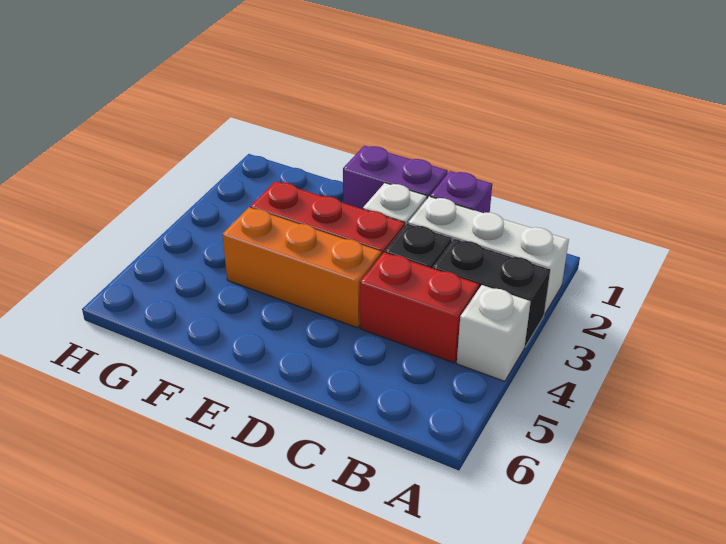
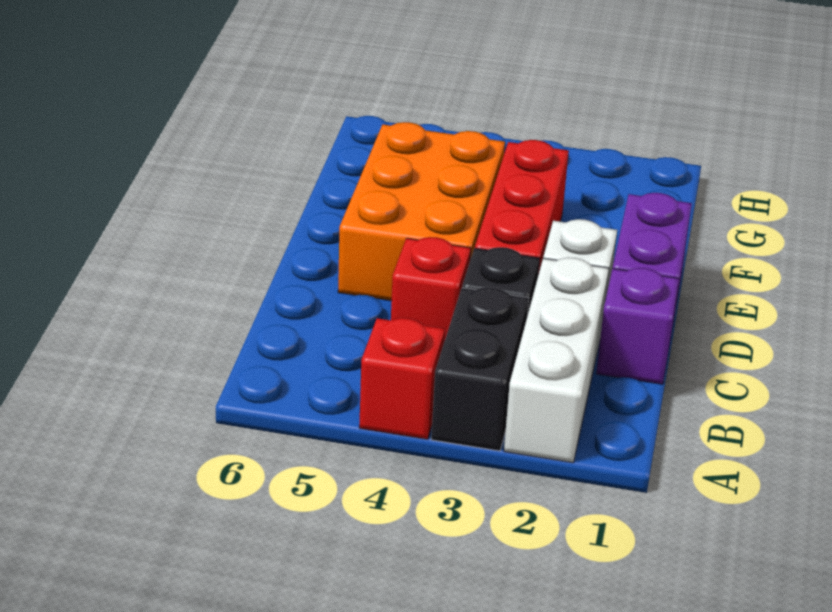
white brick A4 level 1 -> red brick A4 level 1
red brick B4:C4 level 1 -> red brick C4 level 1
orange brick D4:F4 level 1 -> orange brick D4:F5 level 1

